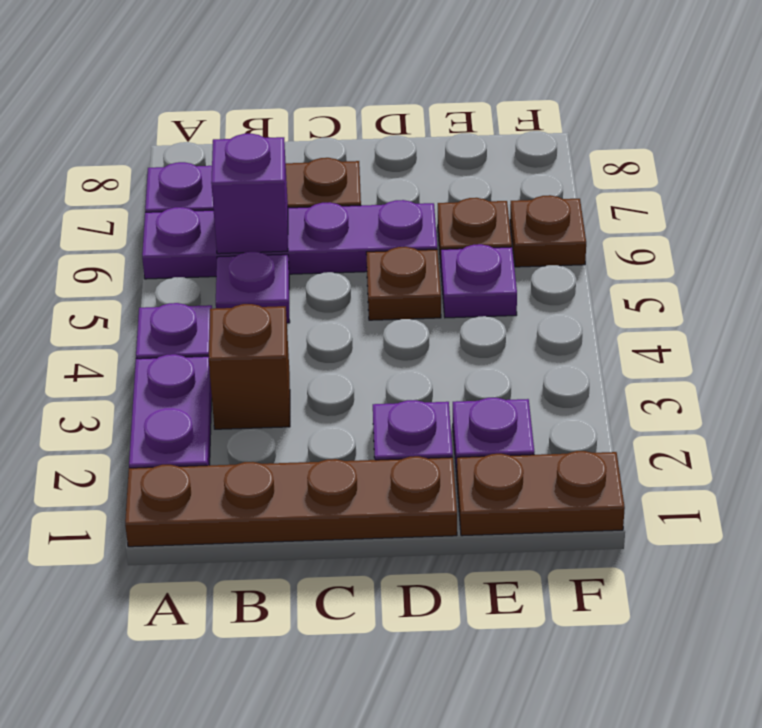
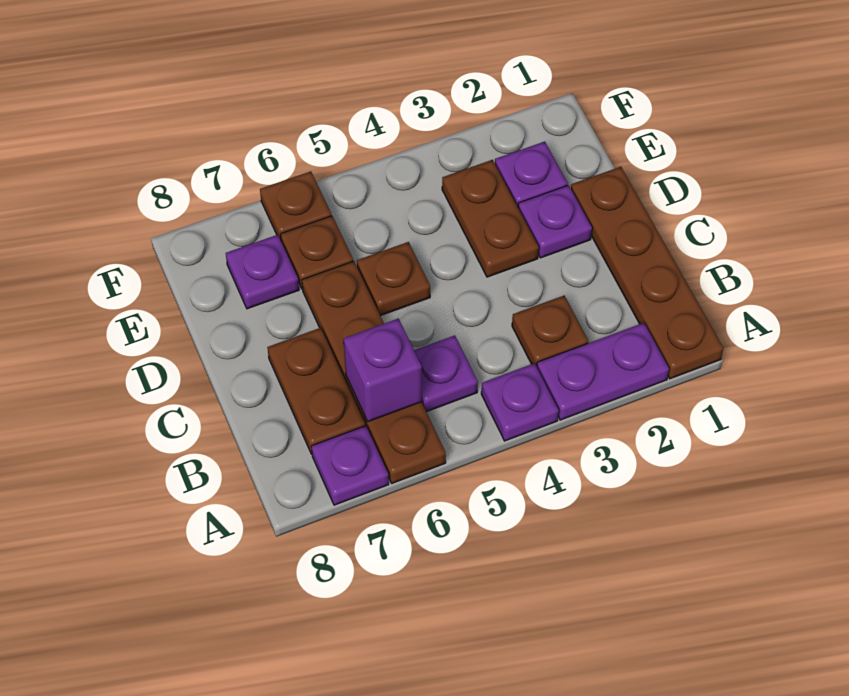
purple plate A6:D6 level 1 -> brown plate A6:D6 level 1
brown brick B3 level 1 -> brown plate B3 level 1
brown plate E1:F1 level 1 -> brown plate D3:E3 level 1
purple plate E5 level 1 -> purple plate E7 level 1

